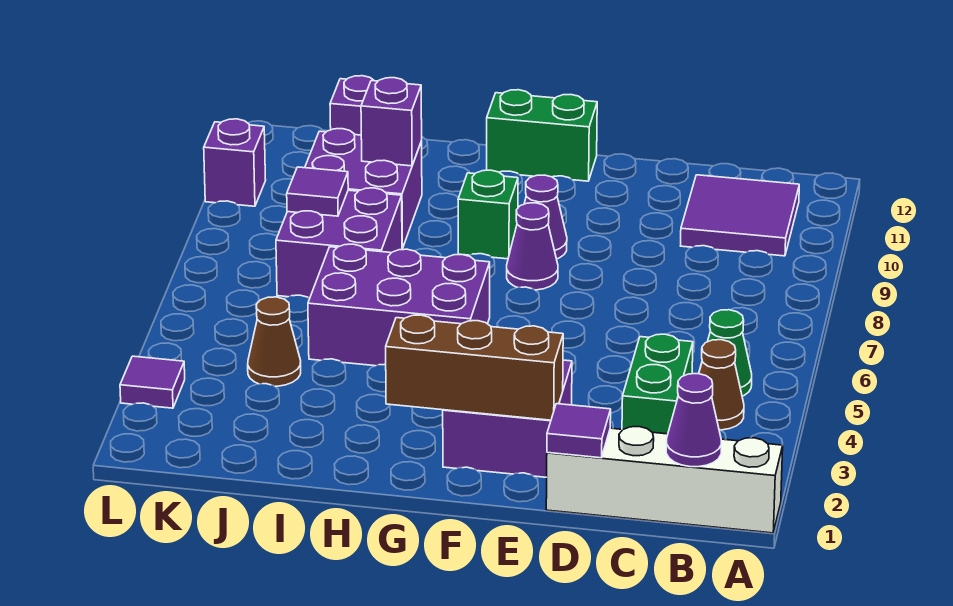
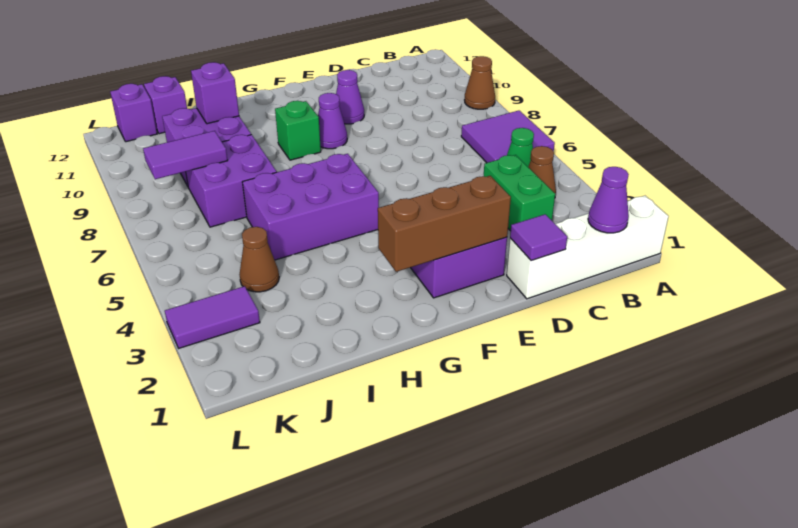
none -> brown cone A9 level 1
purple tile B10:C11 level 1 -> purple tile A6:B7 level 1
purple cone F8 level 1 -> purple cone E10 level 1
green brick F12:G12 level 1 -> none
purple tile J8 level 2 -> purple tile J8:K8 level 2
purple tile L3 level 1 -> purple tile K3:L3 level 1
purple brick L10 level 1 -> purple brick K12 level 1

